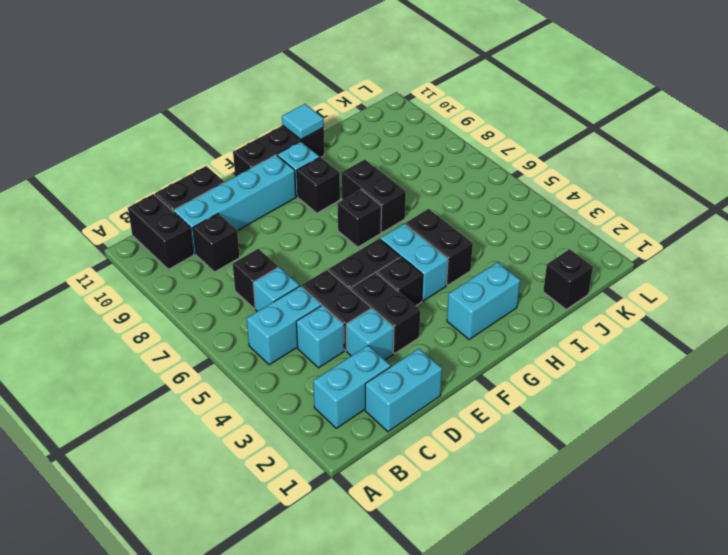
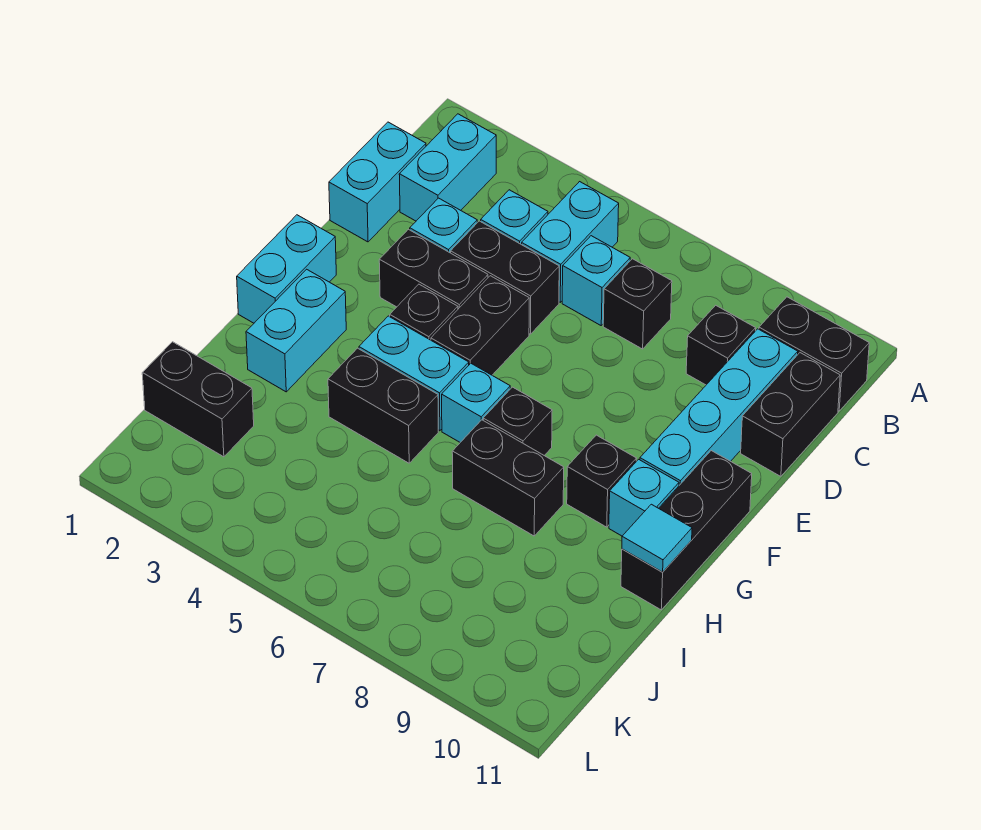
none -> cyan brick F1:G1 level 1
none -> cyan brick G6 level 1
black brick J1 level 1 -> black brick J1:J2 level 1

